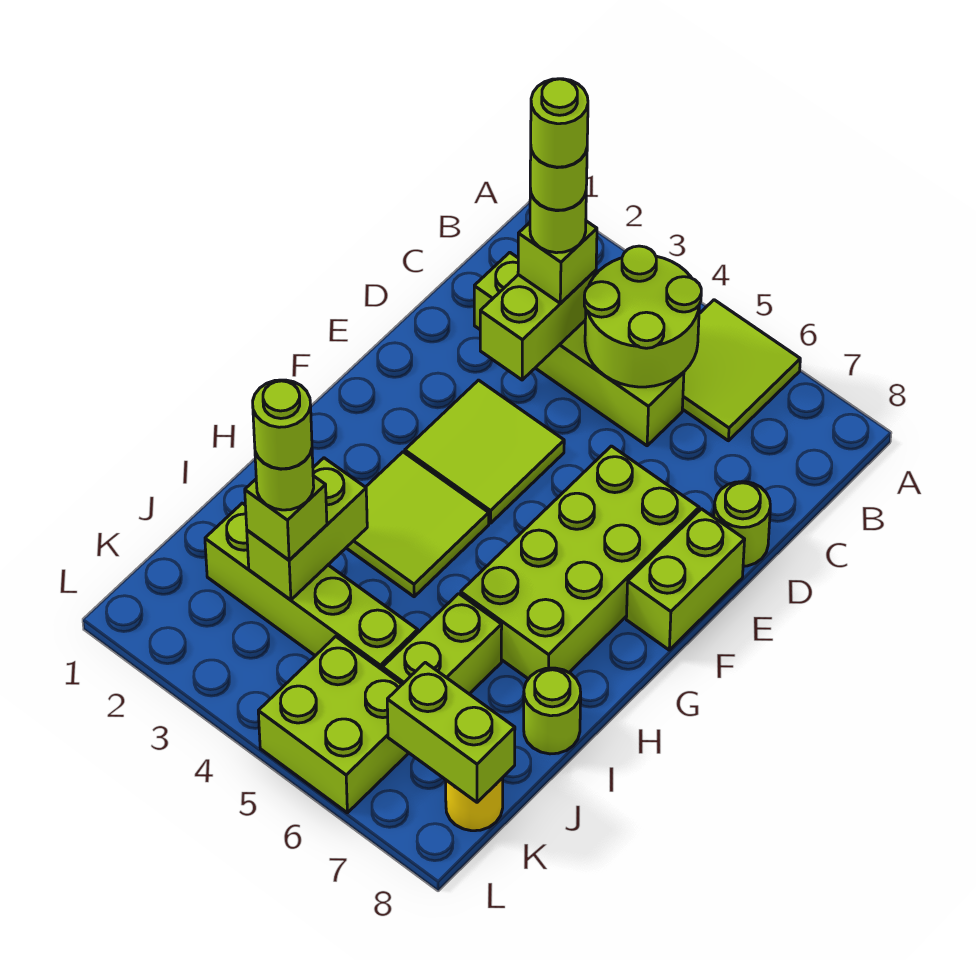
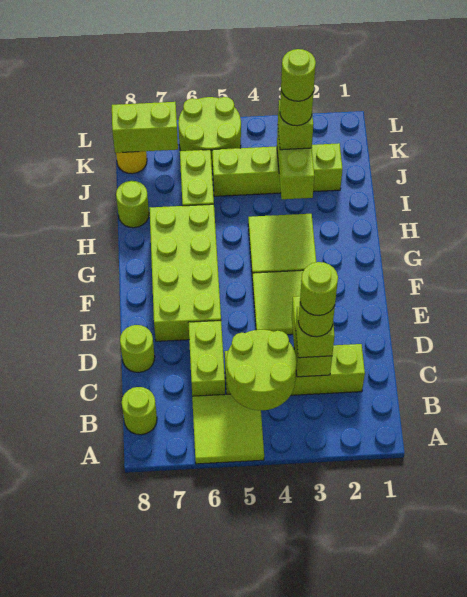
lime round brick C3 level 6 -> lime round brick B8 level 1
lime brick E8:F8 level 1 -> lime brick C6:D6 level 1
lime brick K5:L6 level 1 -> lime round brick K5:L6 level 1

